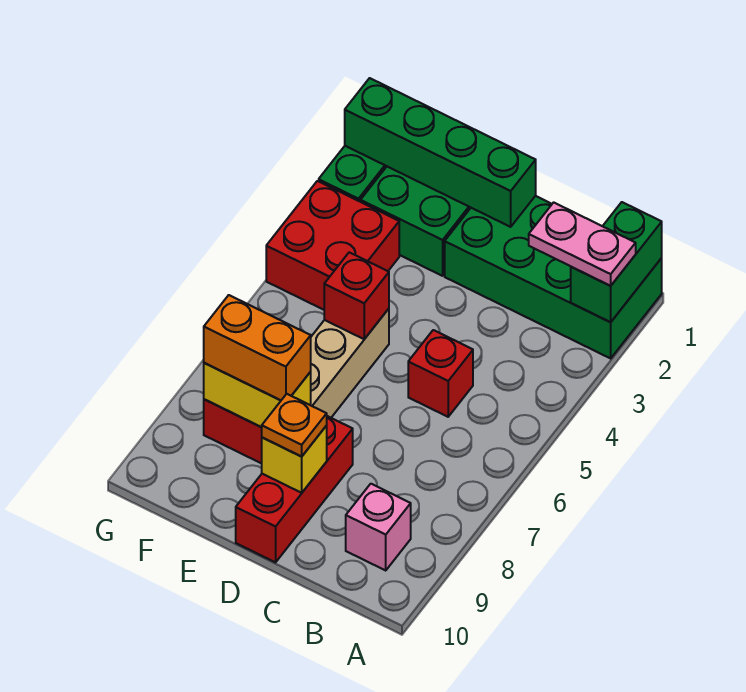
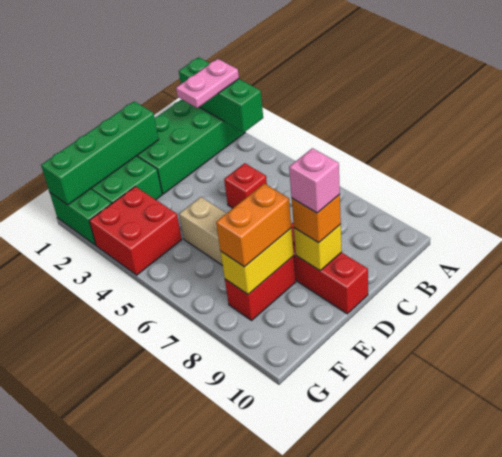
green brick A1:A2 level 2 -> green brick A1:A3 level 2
pink brick B9 level 1 -> pink brick D9 level 4
orange plate D9 level 3 -> orange brick D9 level 3
red brick E5 level 2 -> none

